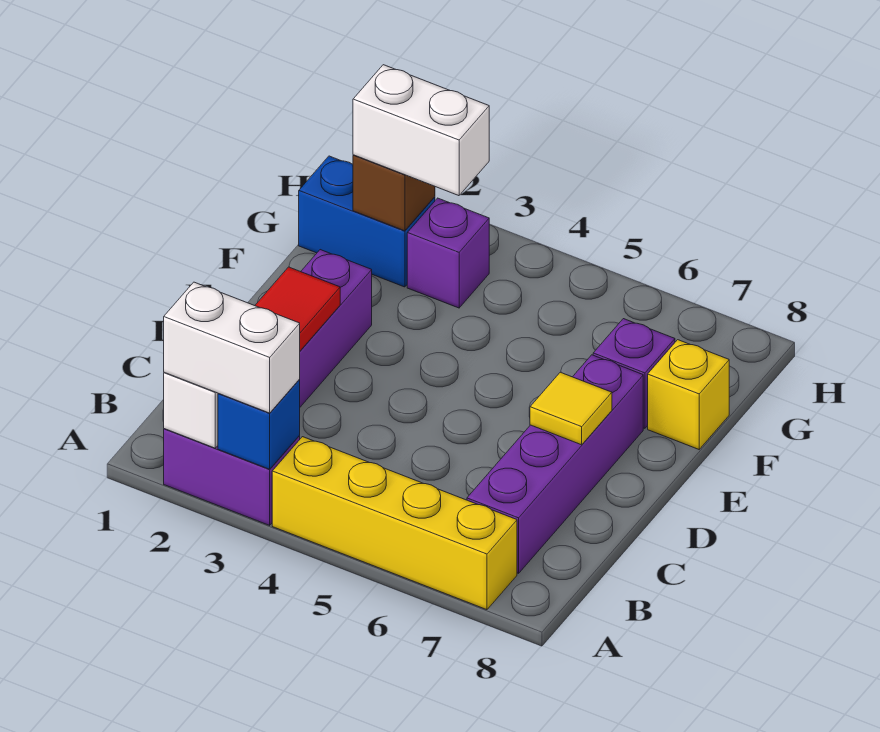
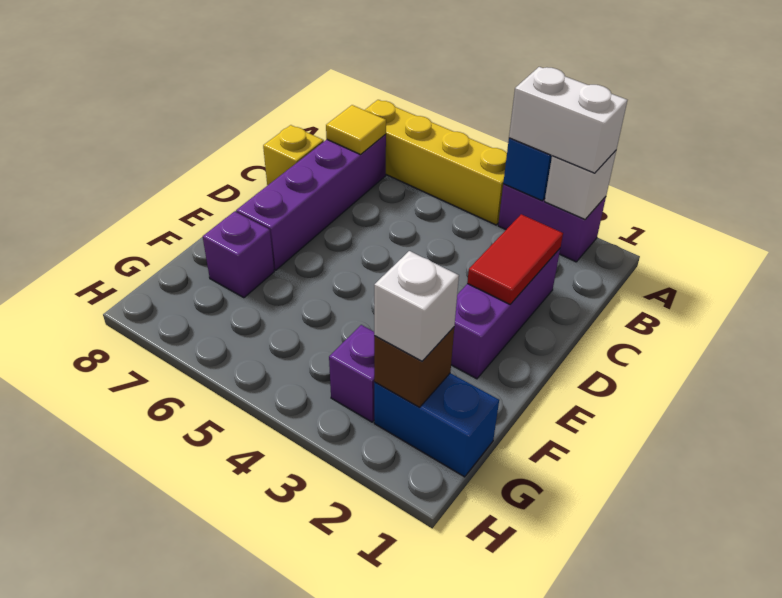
yellow tile D7 level 2 -> yellow tile B7 level 2
yellow brick F8 level 1 -> yellow brick C8 level 1
white brick G2:G3 level 3 -> white brick G2 level 3

